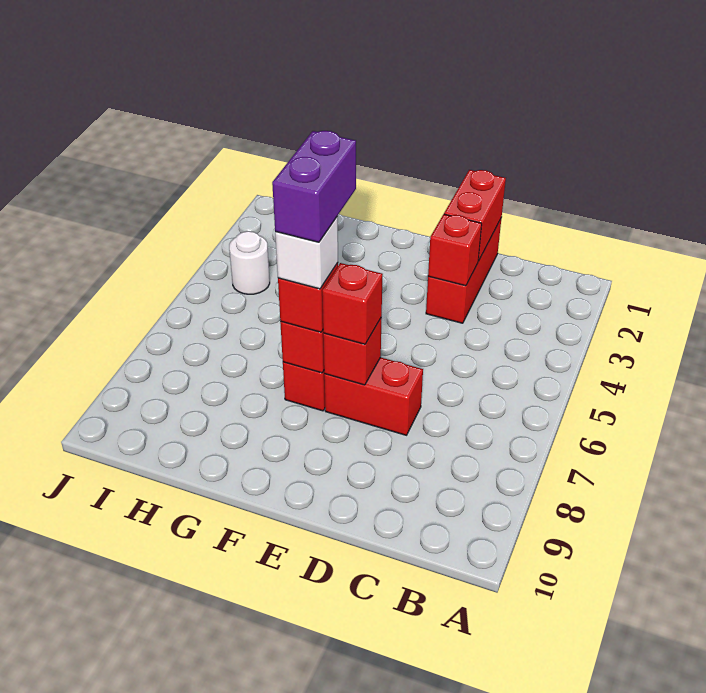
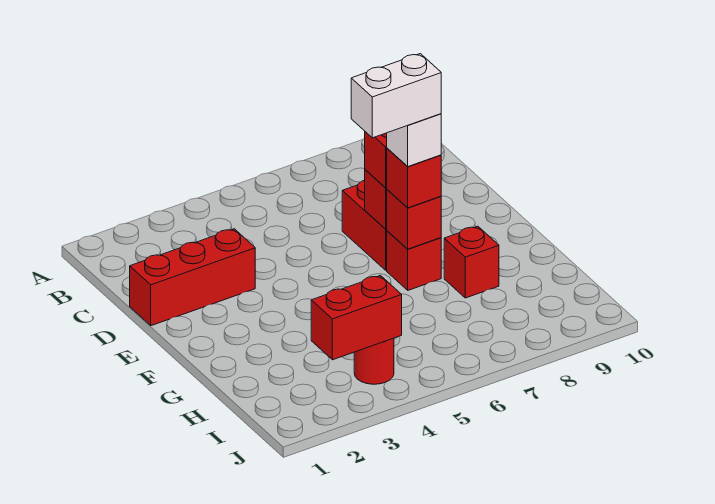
red brick D1:D2 level 2 -> red brick I3:I4 level 2
red brick D3 level 2 -> red brick G8 level 1
purple brick F6:F7 level 5 -> white brick F6:F7 level 5
white round brick I4 level 1 -> red round brick I4 level 1

